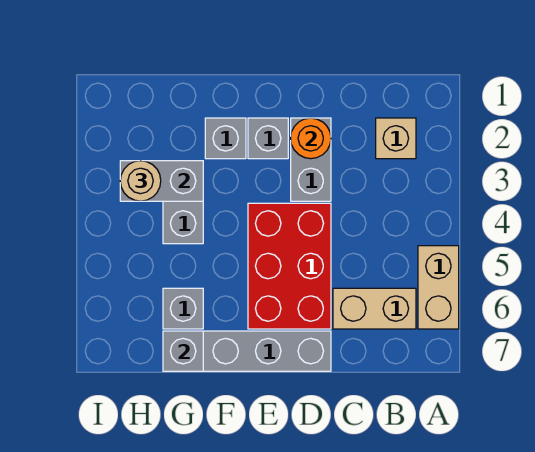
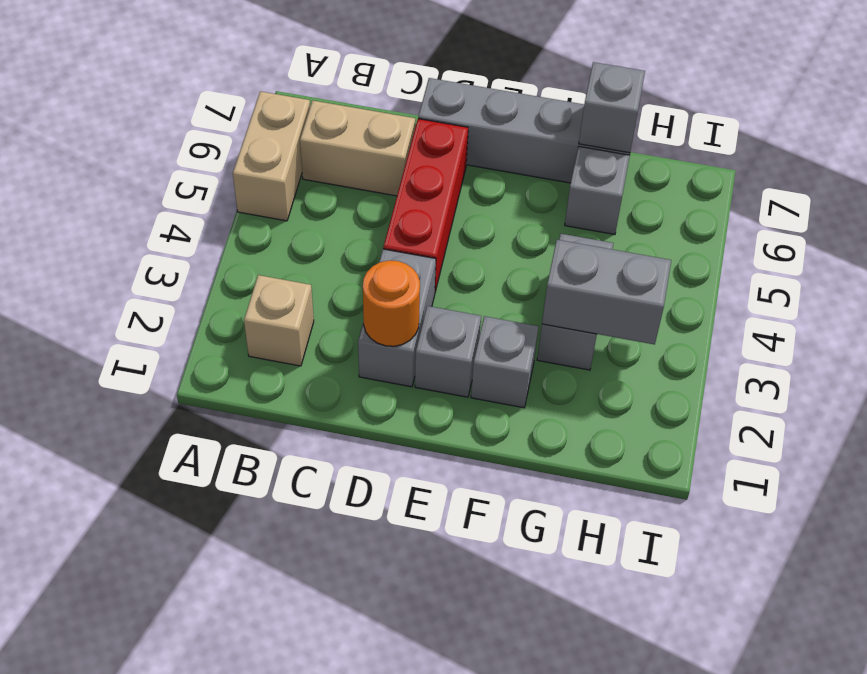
red brick D4:E6 level 1 -> red brick D4:D6 level 1
tan round brick H3 level 3 -> none

